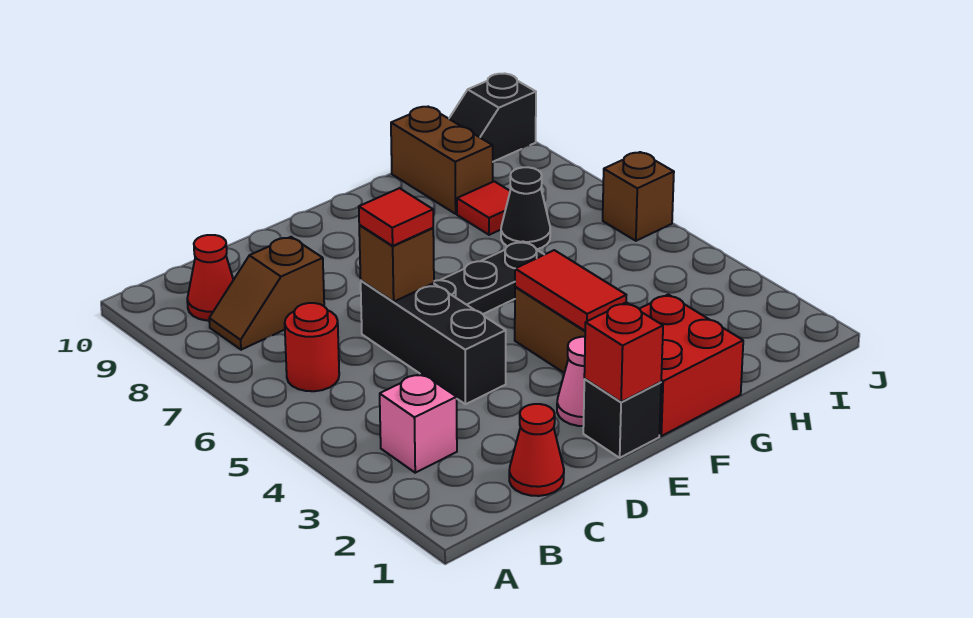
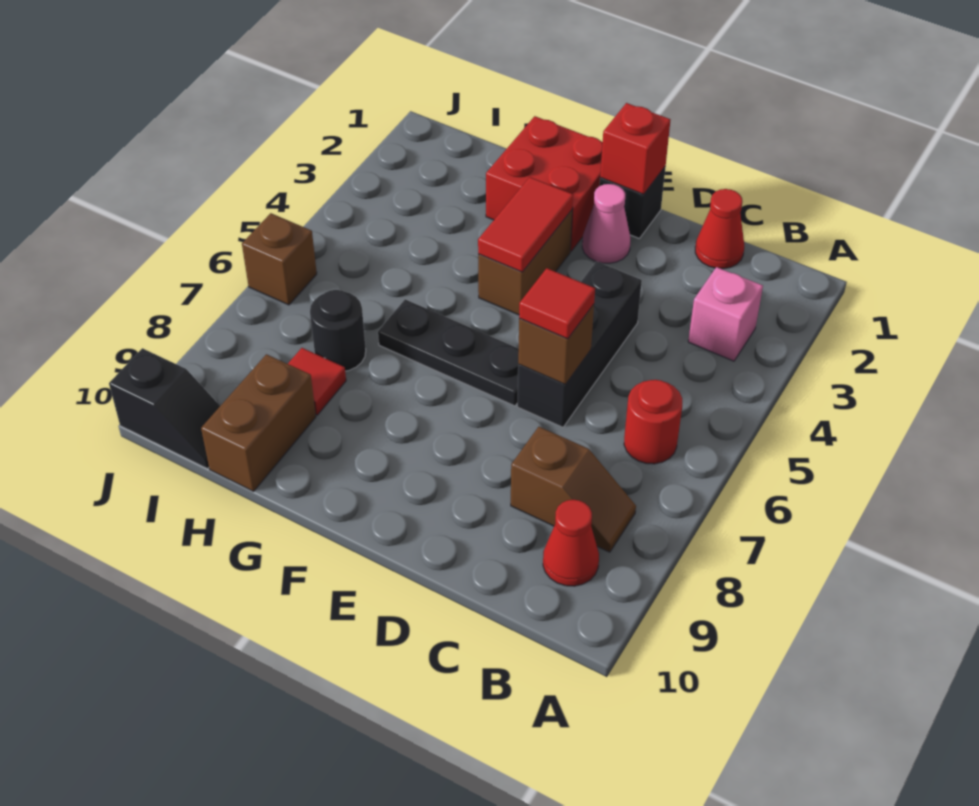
black cone H7 level 1 -> black round brick H7 level 1

